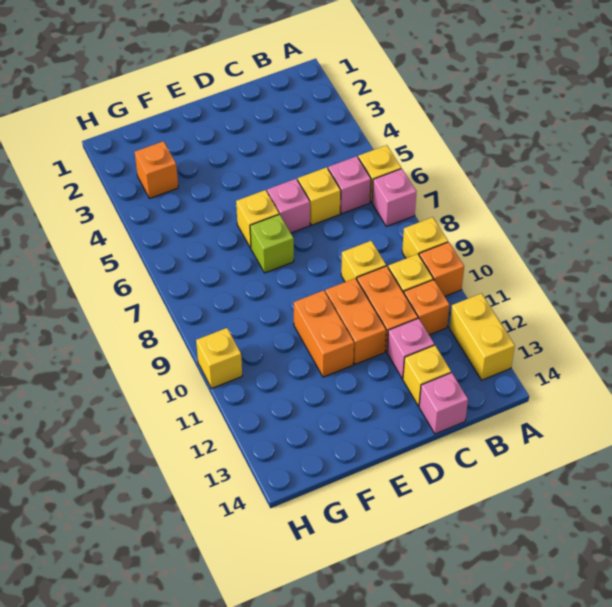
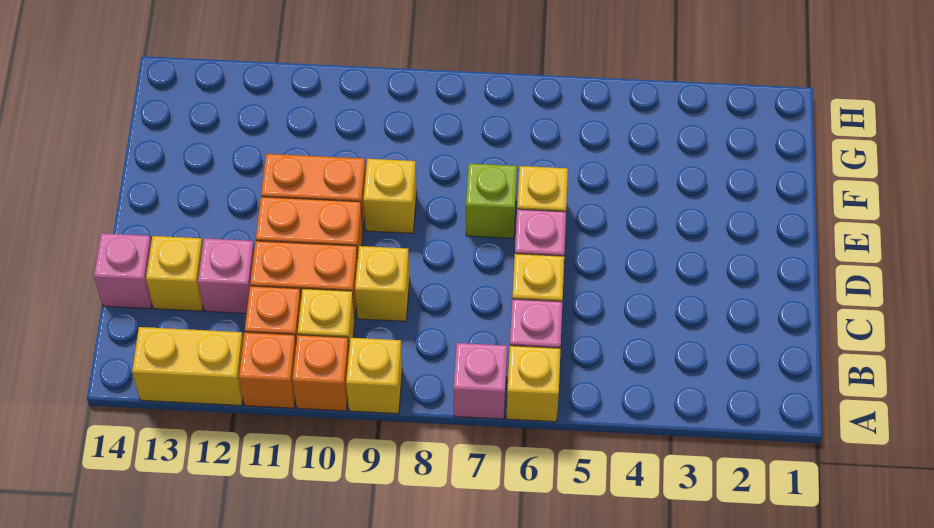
orange brick G3 level 1 -> orange brick A11 level 1
yellow brick H10 level 1 -> yellow brick E9 level 1

